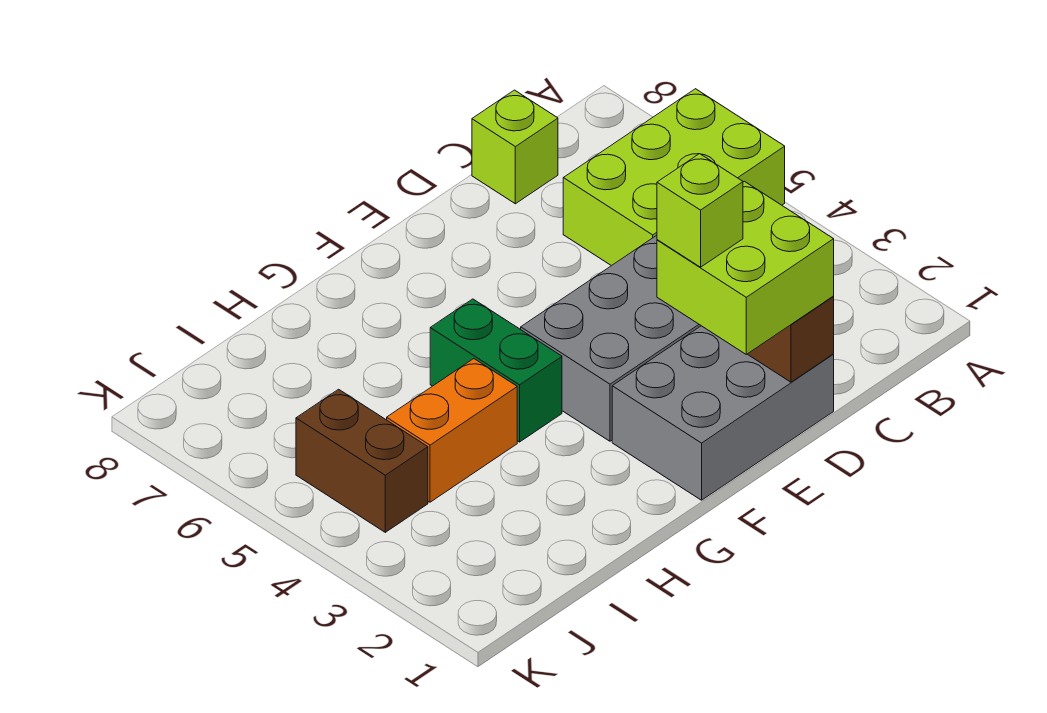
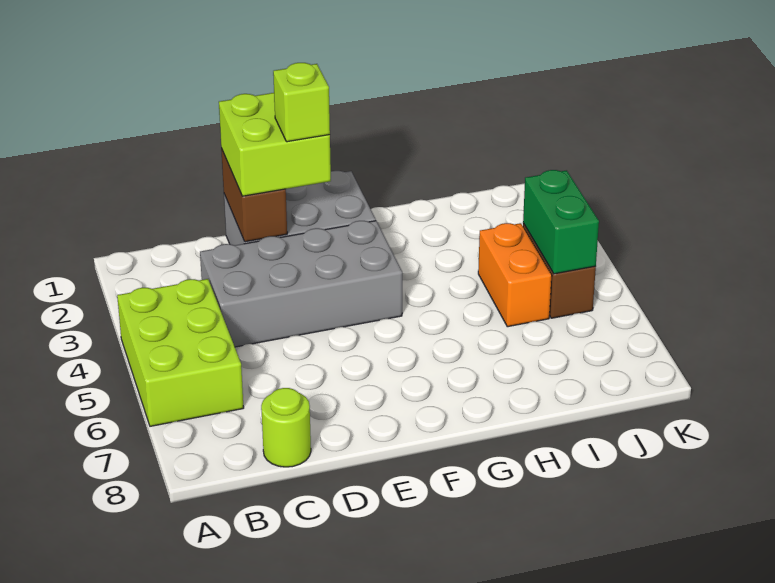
lime brick A5:C6 level 1 -> lime brick A4:B6 level 1
lime brick C8 level 1 -> lime round brick C8 level 1
green brick G4:G5 level 1 -> green brick J4:J5 level 2
orange brick H4:I4 level 1 -> orange brick I4:I5 level 1

